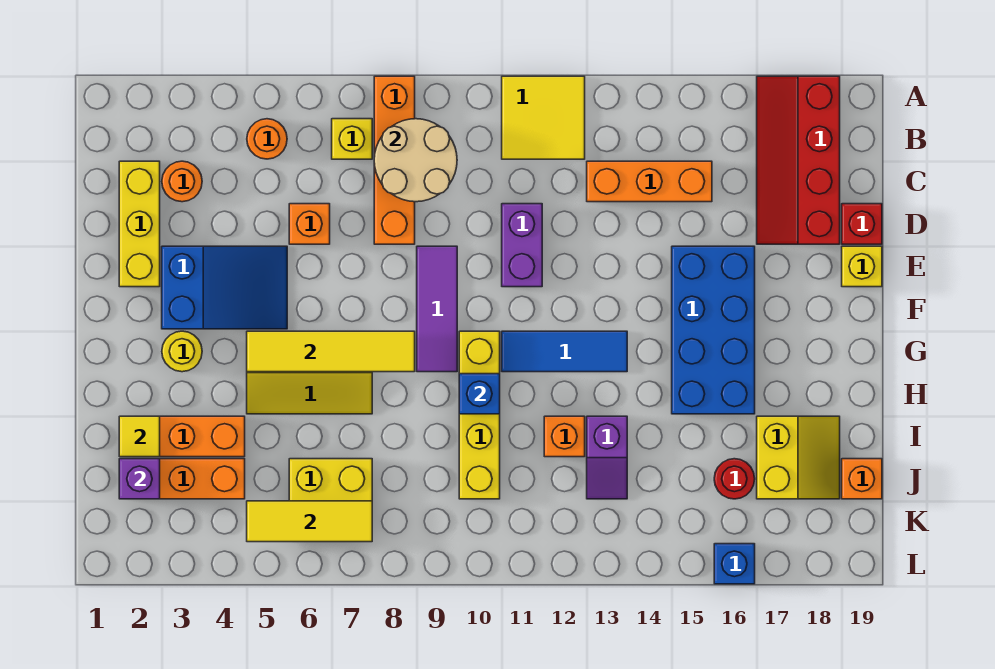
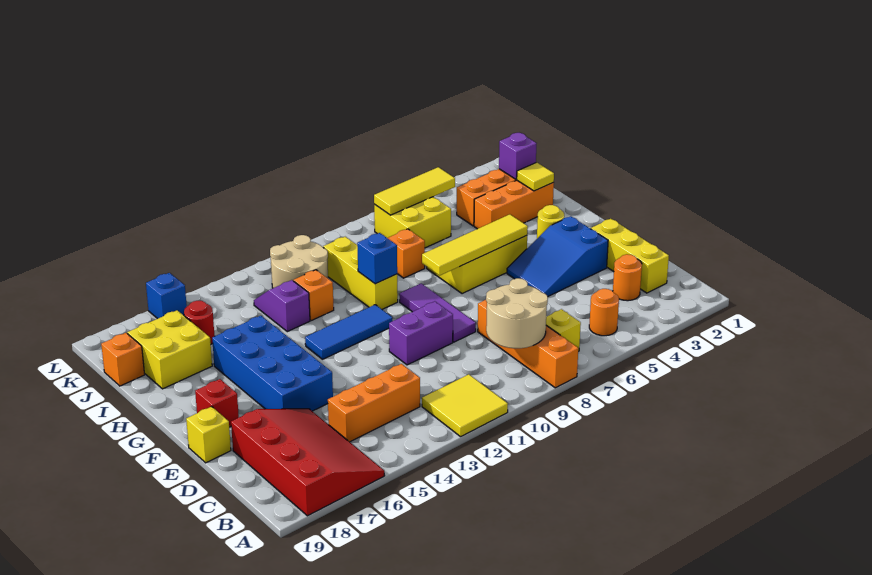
red slope A17:D18 level 1 top 18 -> red slope A16:D18 level 1 top 18
orange brick D6 level 1 -> orange brick I8 level 1
purple brick D11:E11 level 1 -> purple brick E10:E11 level 1
red brick D19 level 1 -> red brick F18 level 1
yellow brick G10:J10 level 1 -> yellow brick H10:J10 level 1
yellow slope I17:J18 level 1 top 17 -> yellow brick I17:J18 level 1
none -> tan round brick J11:K12 level 1

